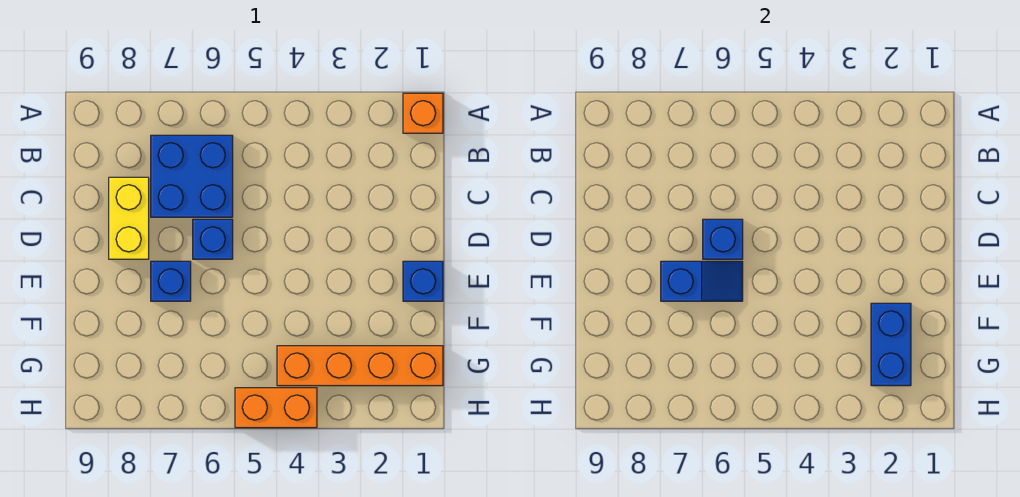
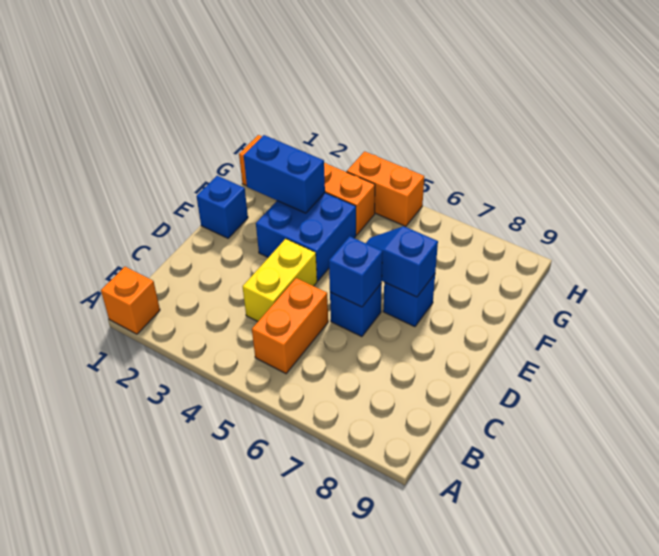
none -> orange brick B5:C5 level 1
blue brick B6:C7 level 1 -> blue brick E3:F4 level 1
yellow brick C8:D8 level 1 -> yellow brick C4:D4 level 1
blue brick F2:G2 level 2 -> blue brick F2:F3 level 2

